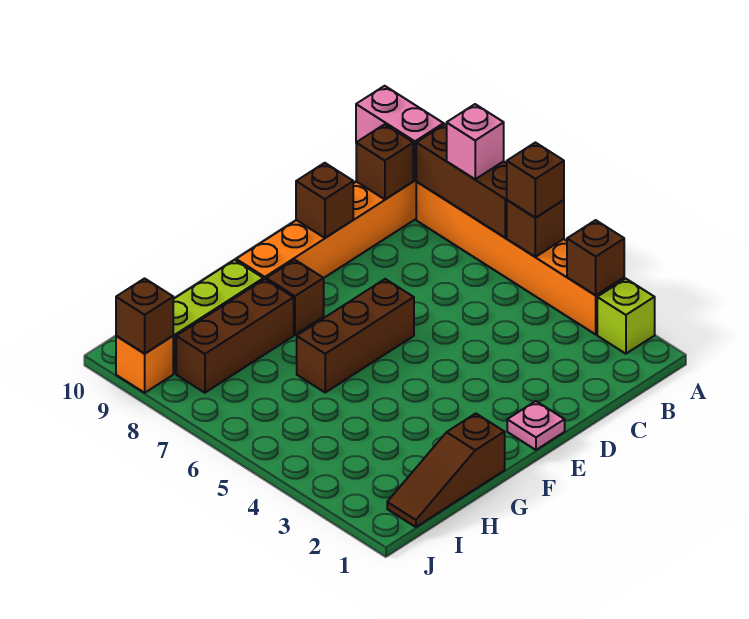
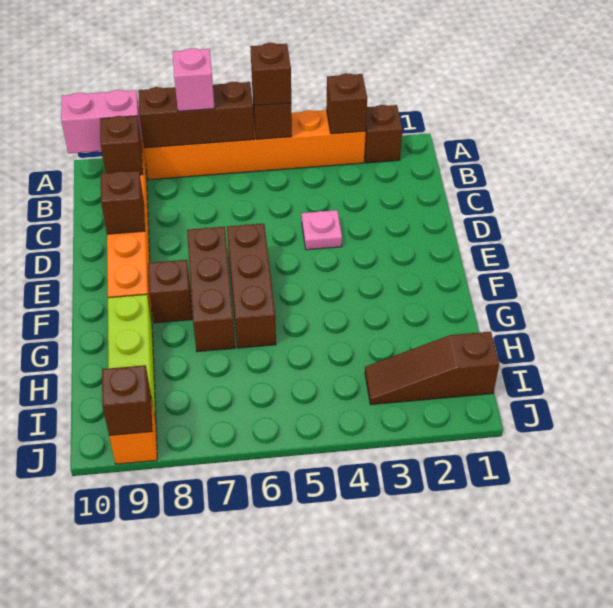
lime brick A2 level 1 -> brown brick A2 level 1
pink plate E1 level 1 -> pink plate D4 level 1
brown slope G1:I1 level 1 top G -> brown slope I1:I3 level 1 top 1
brown brick G8:I8 level 1 -> brown brick E7:G7 level 1

